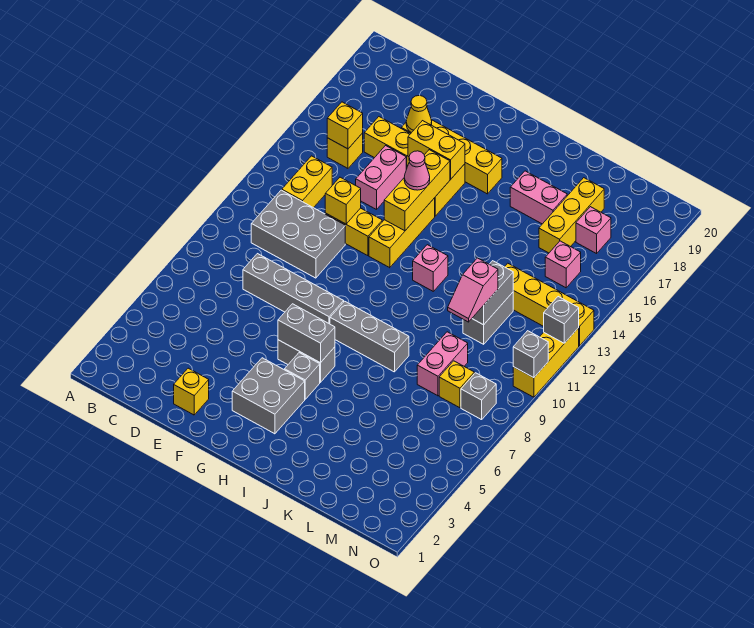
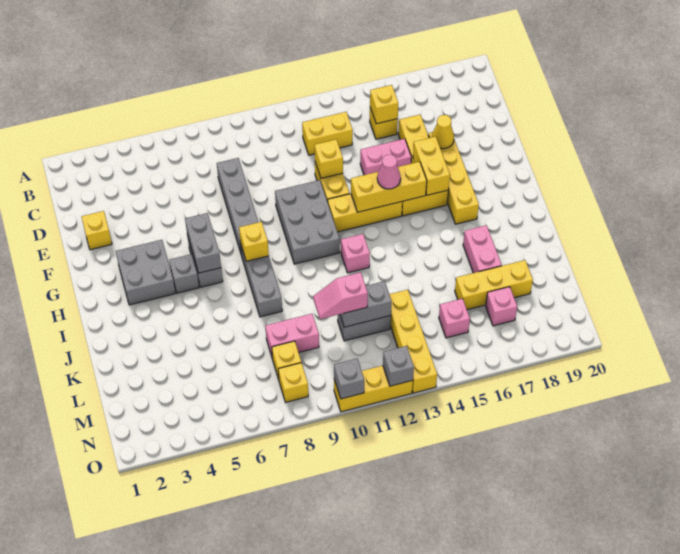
grey brick C10:E11 level 1 -> grey brick F10:H11 level 1
none -> yellow brick H8 level 2
grey brick N8 level 1 -> yellow brick N8 level 1

